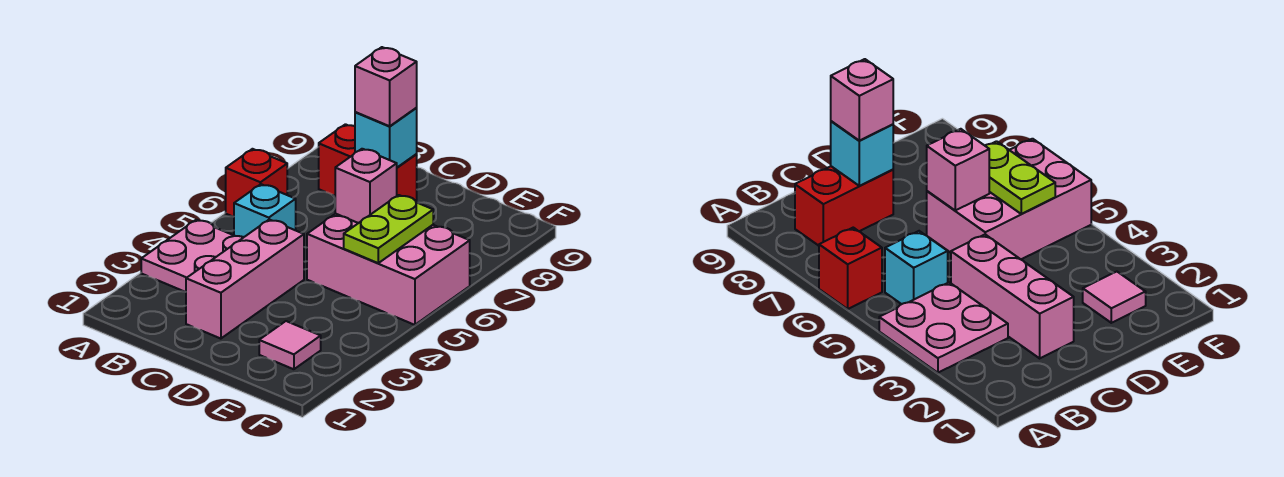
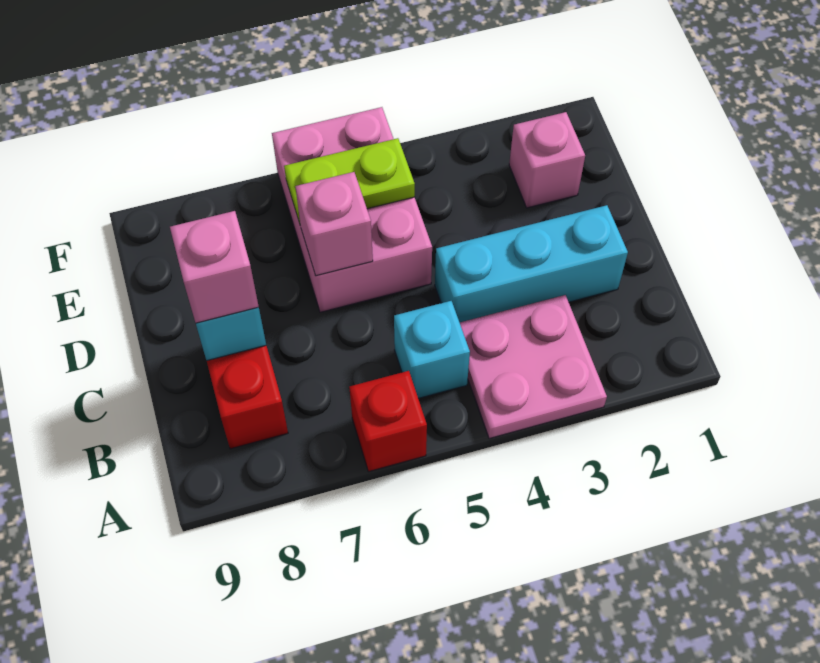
pink brick C2:C4 level 1 -> cyan brick C2:C4 level 1
pink tile E2 level 1 -> pink brick E2 level 1

